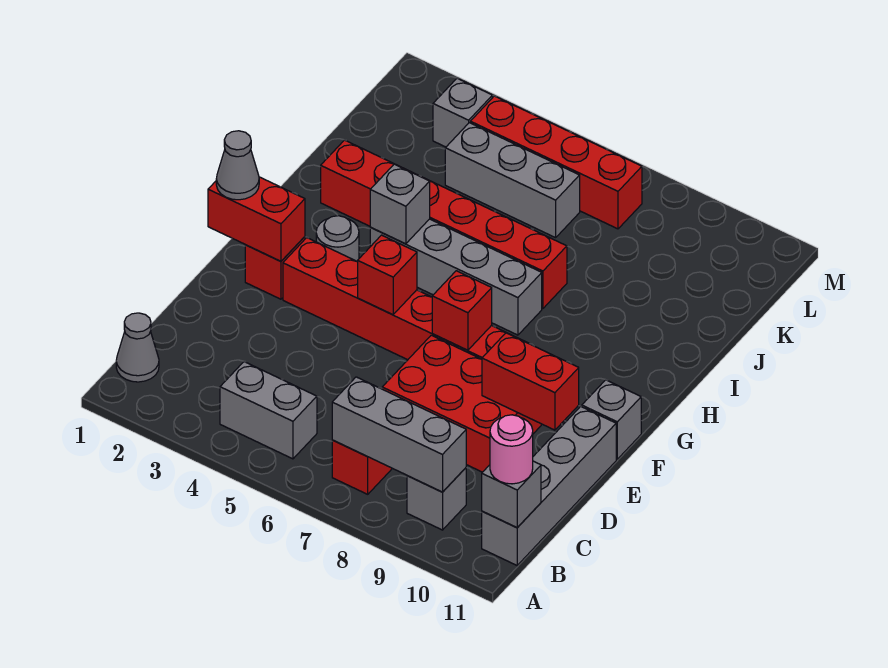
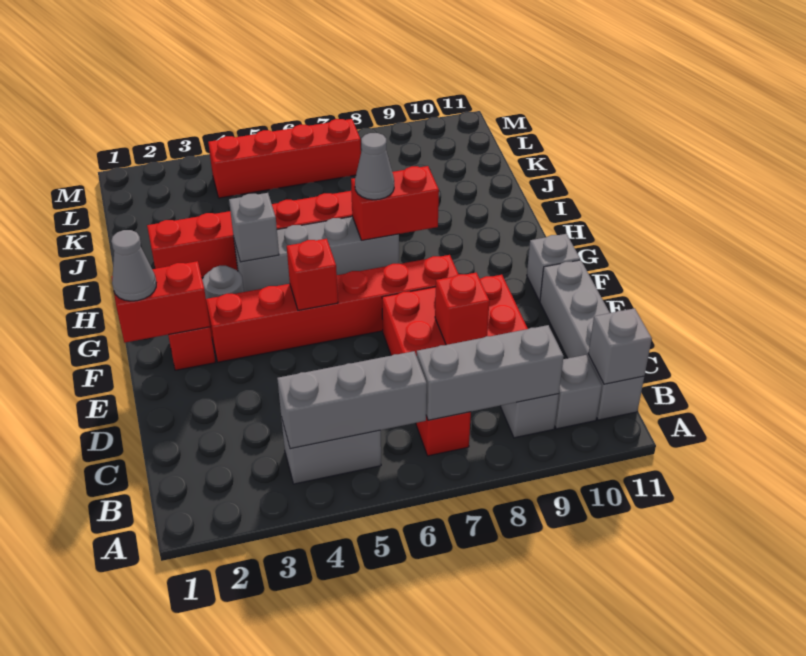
grey cone B1 level 1 -> grey cone H7 level 3
pink round brick B11 level 3 -> none
red brick E9:E10 level 2 -> red brick H7:H8 level 2
red brick F7 level 2 -> red brick D8 level 2
grey brick K4:K6 level 1 -> grey brick B4:B6 level 2
grey brick L3 level 1 -> grey brick B10 level 1

